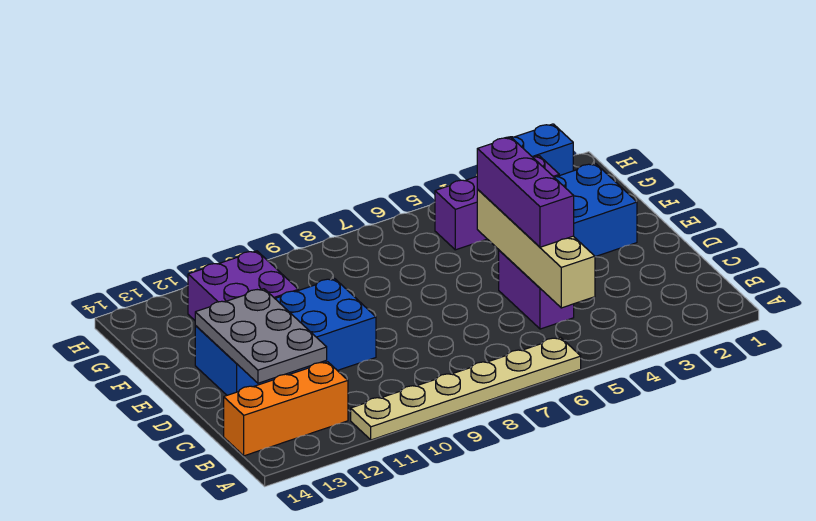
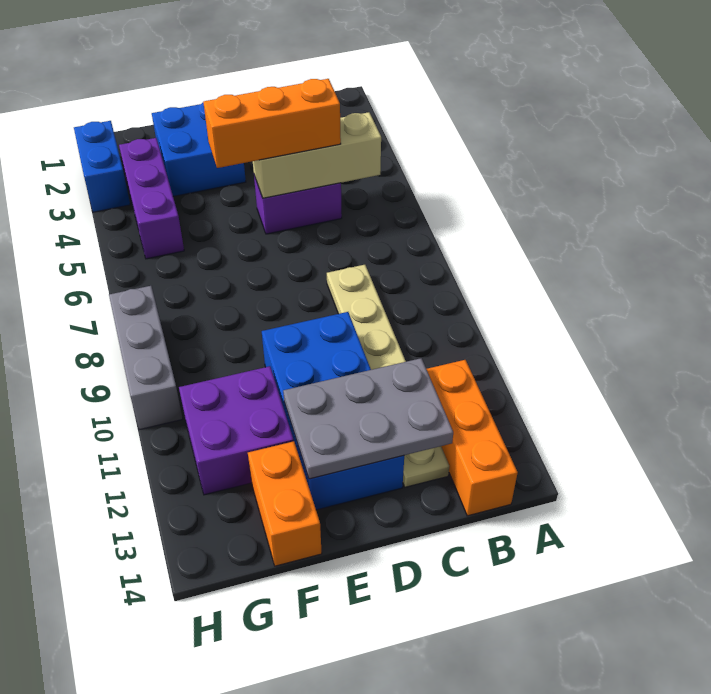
tan plate A6:A11 level 1 -> tan plate C8:C13 level 1
tan brick B5:E5 level 2 -> tan brick B5:D5 level 2
purple brick C5:E5 level 3 -> orange brick C5:E5 level 3
none -> orange brick F13:F14 level 1
none -> grey brick H8:H10 level 1

